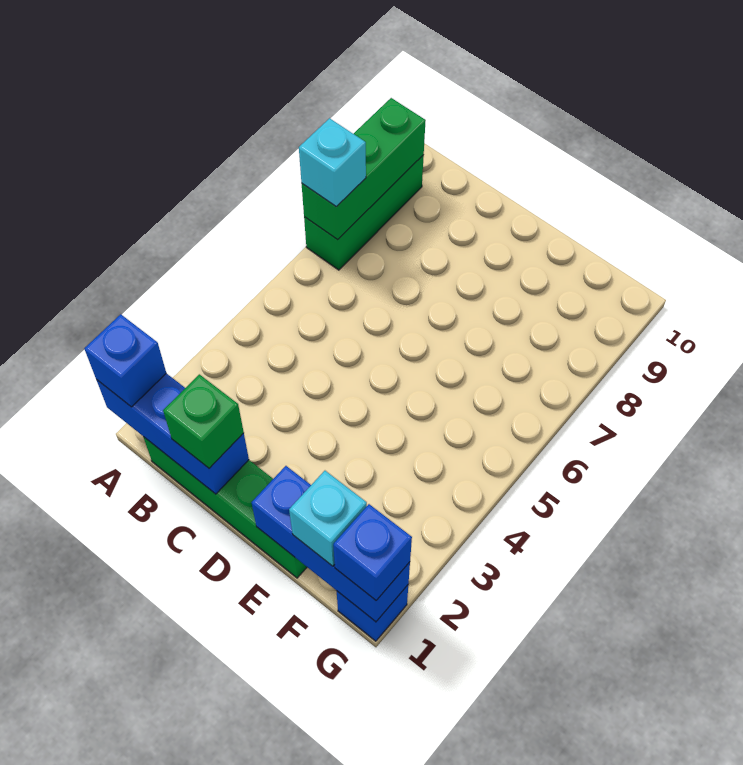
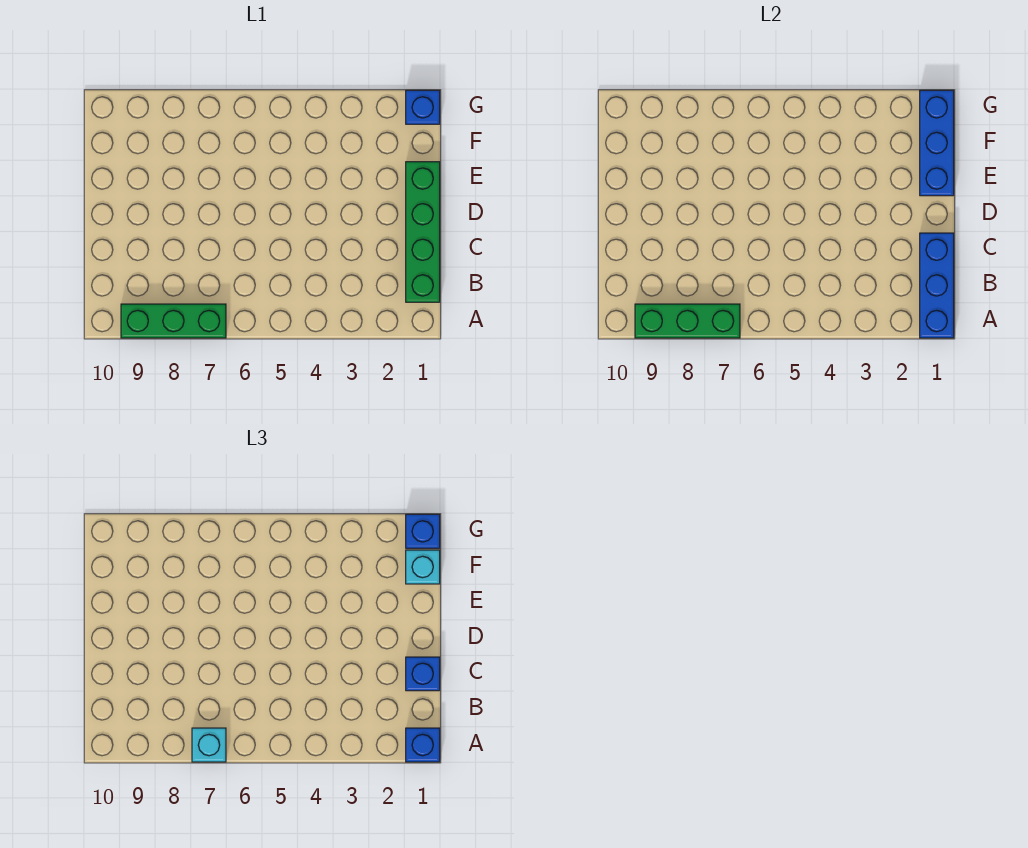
green brick C1 level 3 -> blue brick C1 level 3

